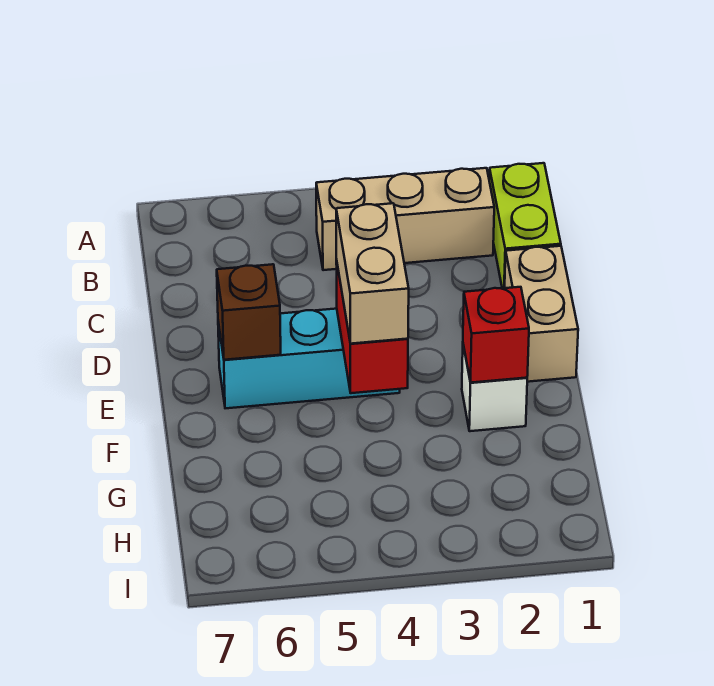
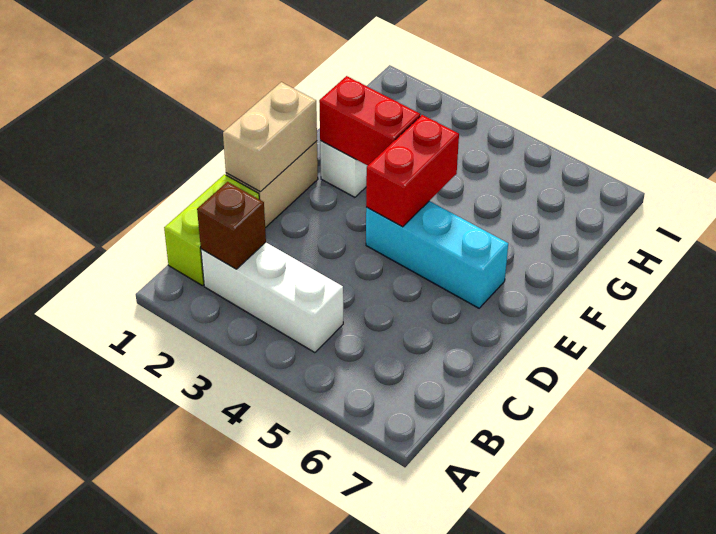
tan brick B2:B4 level 1 -> white brick B2:B4 level 1
tan brick E4:F4 level 3 -> tan brick D1:E1 level 2
brown brick E6 level 2 -> brown brick B2 level 2
red brick F2 level 2 -> red brick F2:F3 level 2

